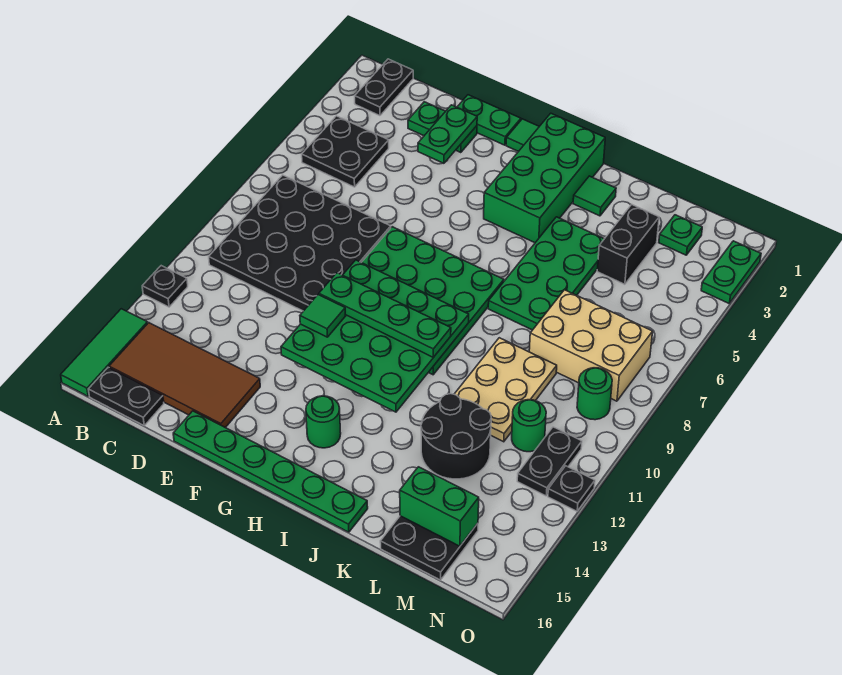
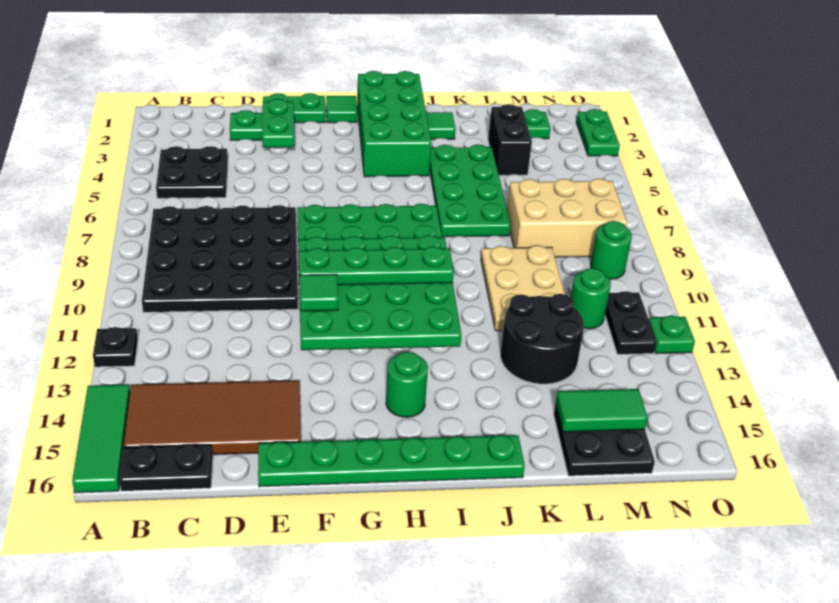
black plate B1:B2 level 1 -> none
green brick L15:M15 level 2 -> green tile L15:M15 level 2
black plate O12 level 1 -> green plate O12 level 1

